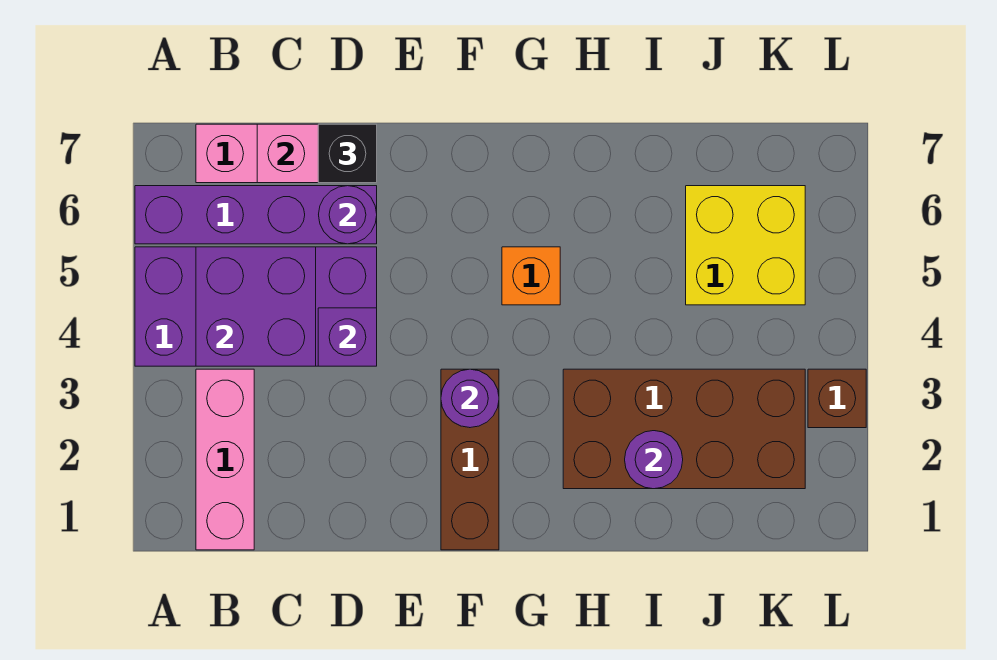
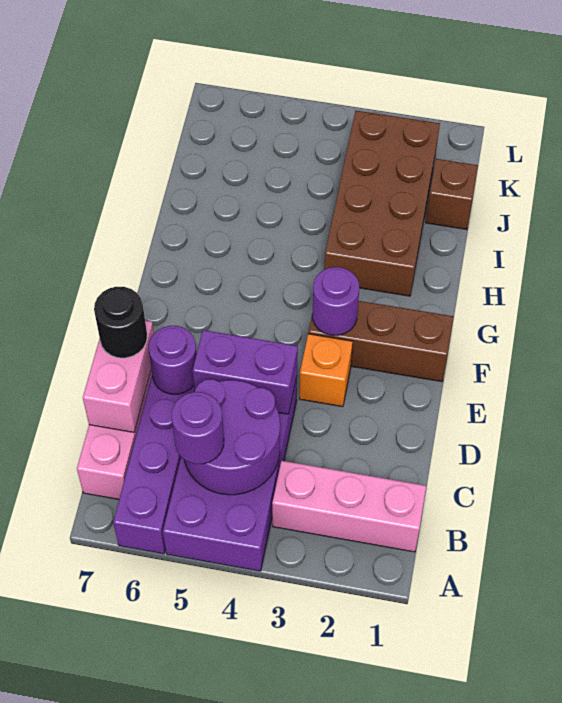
purple brick B4:C5 level 2 -> purple round brick B4:C5 level 2
purple brick D4 level 2 -> purple brick D4:D5 level 2
black brick D7 level 3 -> black round brick D7 level 3
orange brick G5 level 1 -> orange brick E3 level 1
purple round brick I2 level 2 -> purple round brick B5 level 3
yellow brick J5:K6 level 1 -> none
brown brick L3 level 1 -> brown brick J1 level 1

